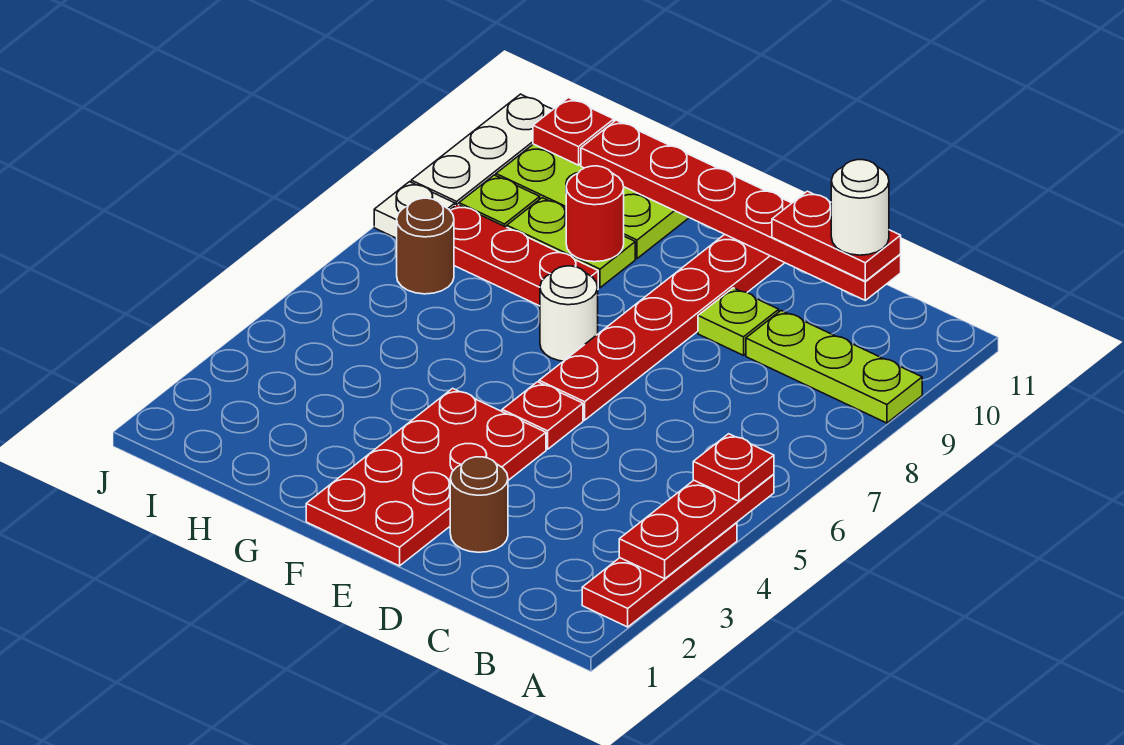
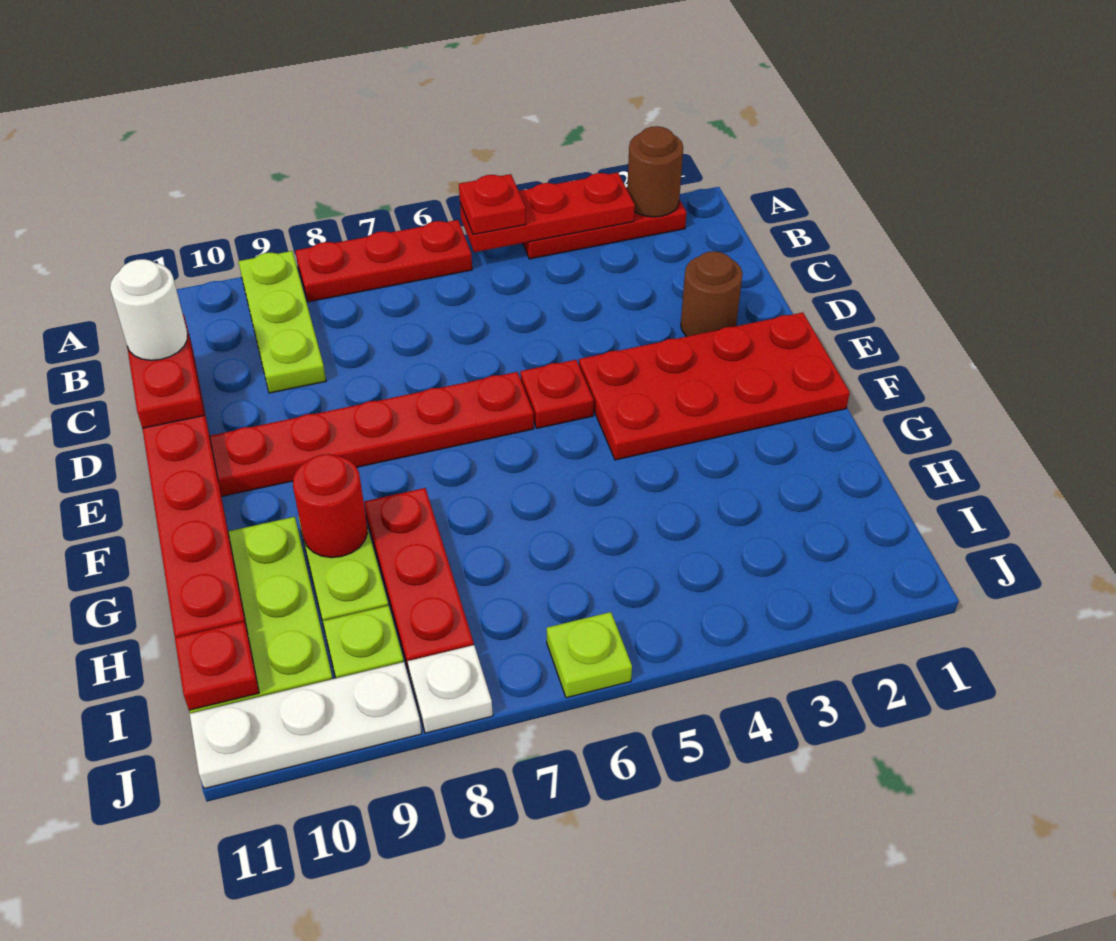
none -> red plate A6:A8 level 1
lime plate D9 level 1 -> lime plate J6 level 1
white round brick F7 level 1 -> none
brown round brick I7 level 1 -> brown round brick A2 level 2

